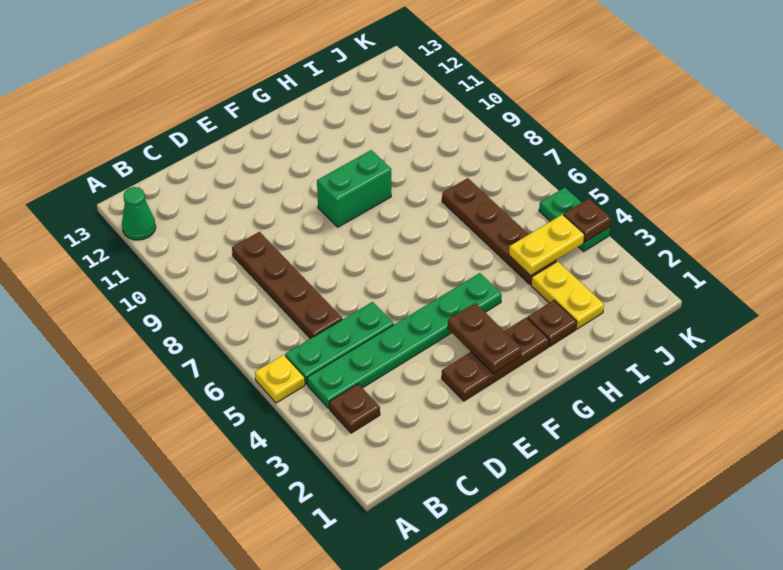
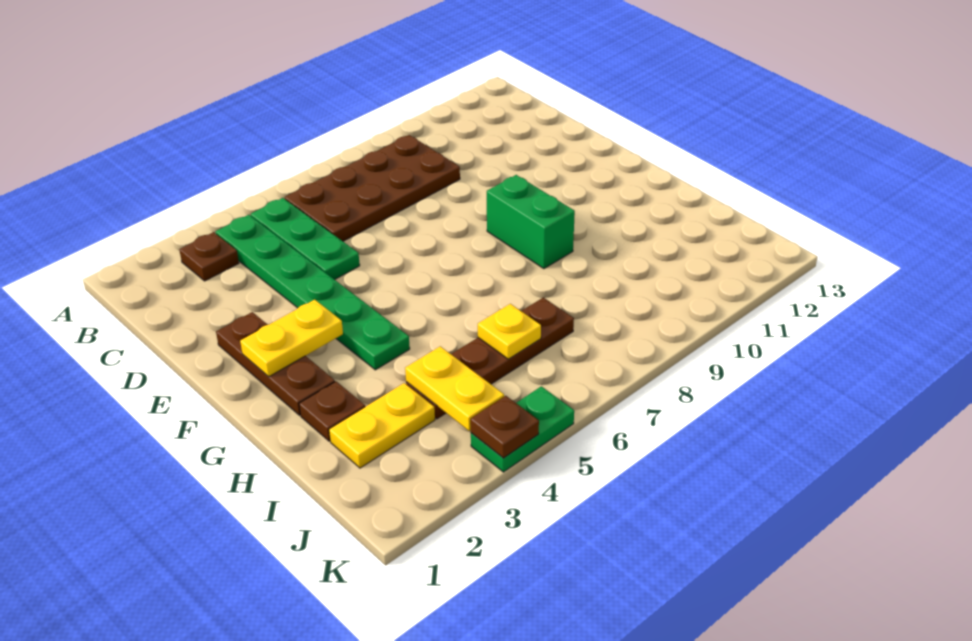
yellow plate A5 level 1 -> yellow plate I6 level 2
green cone A12 level 1 -> none
brown plate C6:C9 level 1 -> brown plate B6:C9 level 1
brown plate F2:F3 level 2 -> yellow plate F2:F3 level 2

